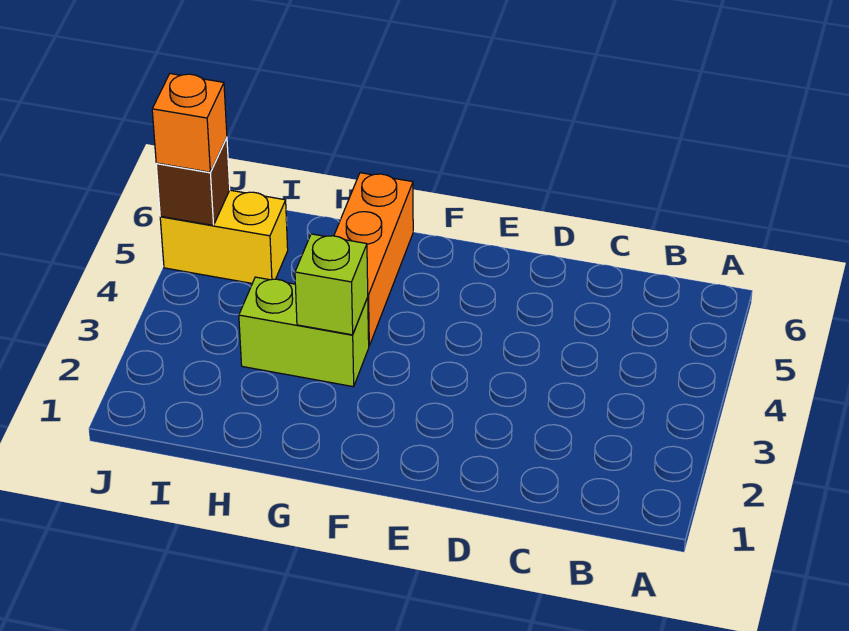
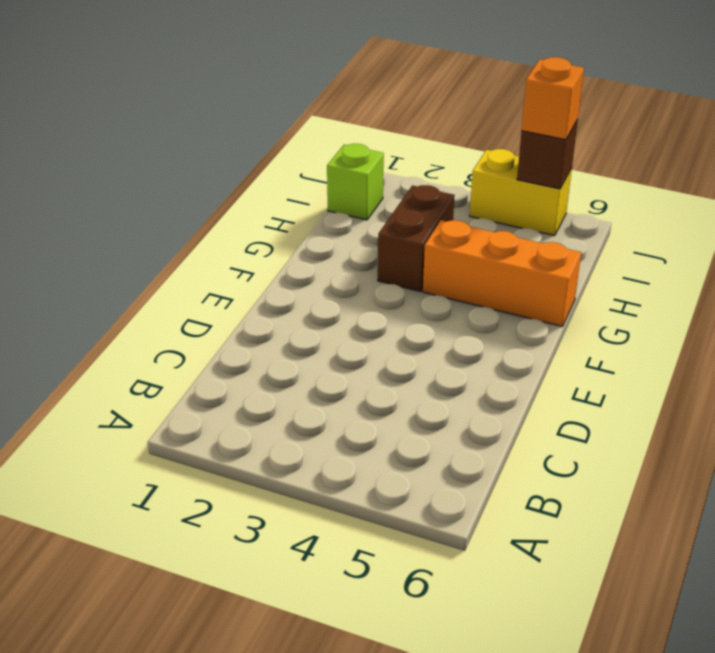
lime brick G3:H3 level 1 -> brown brick G3:H3 level 1
lime brick G3 level 2 -> lime brick I1 level 1
yellow brick I5:J5 level 1 -> yellow brick J4:J5 level 1

